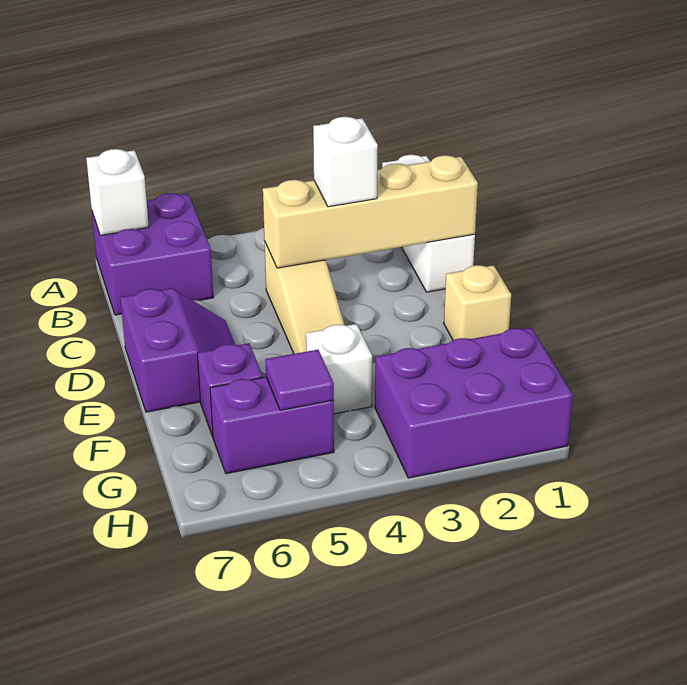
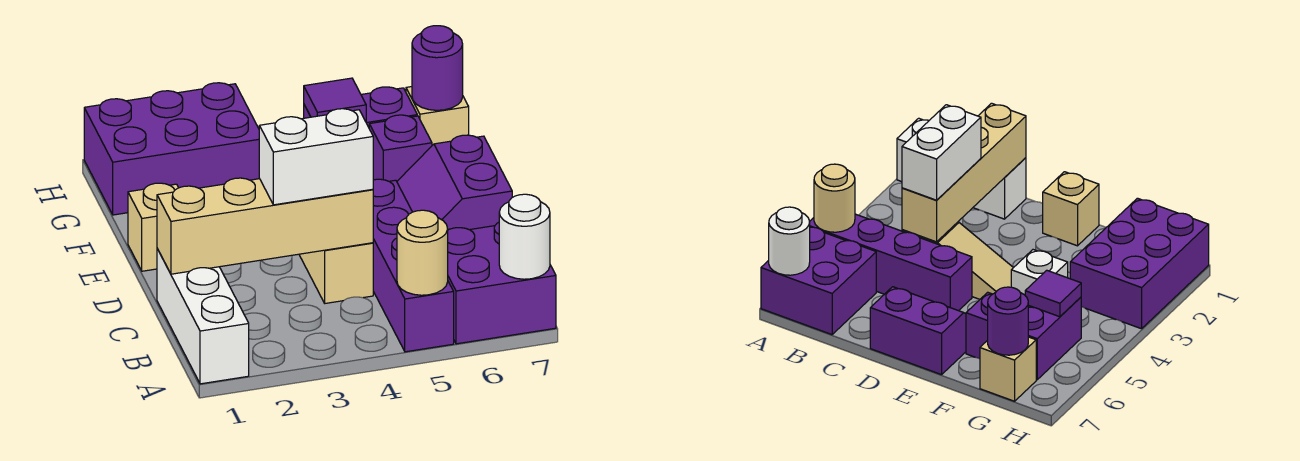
none -> purple brick A5:D5 level 1
none -> tan round brick A5 level 2
white brick A7 level 2 -> white round brick A7 level 2
white brick C3 level 3 -> white brick C3:C4 level 3
none -> tan brick G7 level 1
none -> purple round brick G7 level 2

